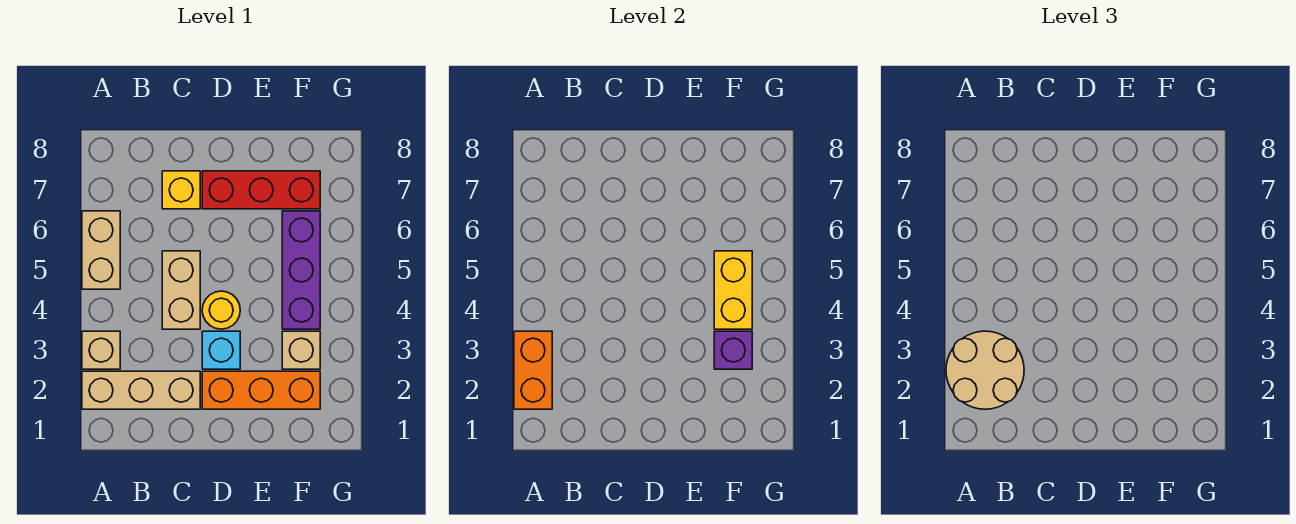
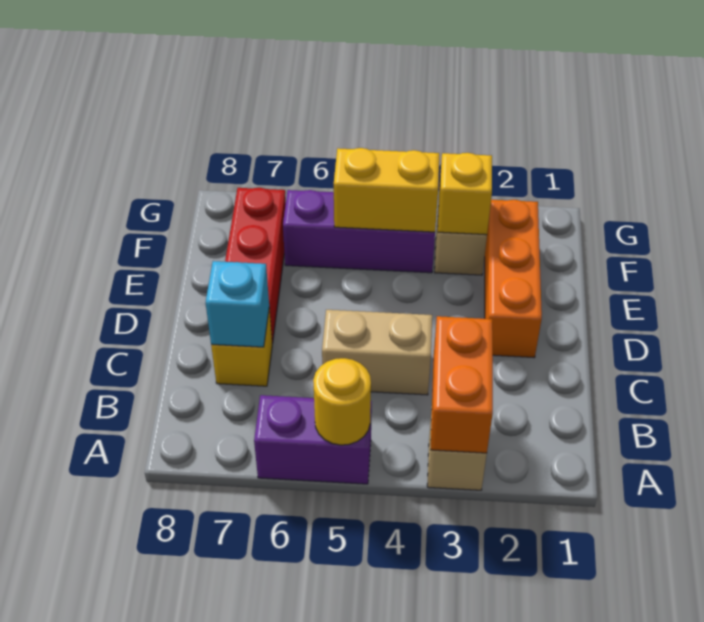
tan brick A2:C2 level 1 -> none
orange brick A2:A3 level 2 -> orange brick A3:B3 level 2
tan round brick A2:B3 level 3 -> none
tan brick A5:A6 level 1 -> purple brick A5:A6 level 1
cyan brick D3 level 1 -> cyan brick C7 level 2
yellow round brick D4 level 1 -> yellow round brick A5 level 2
purple brick F3 level 2 -> yellow brick F3 level 2

